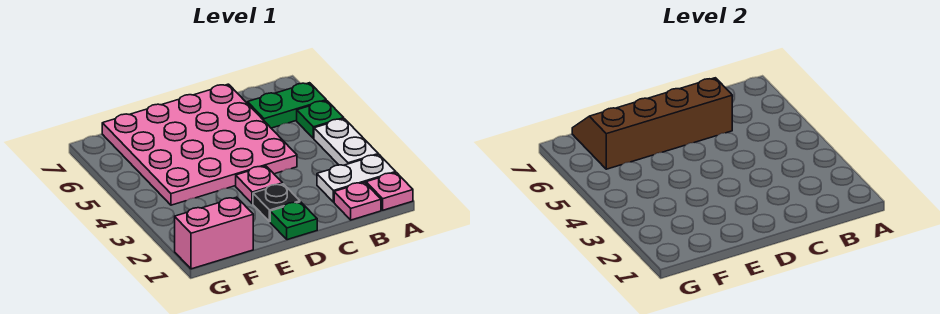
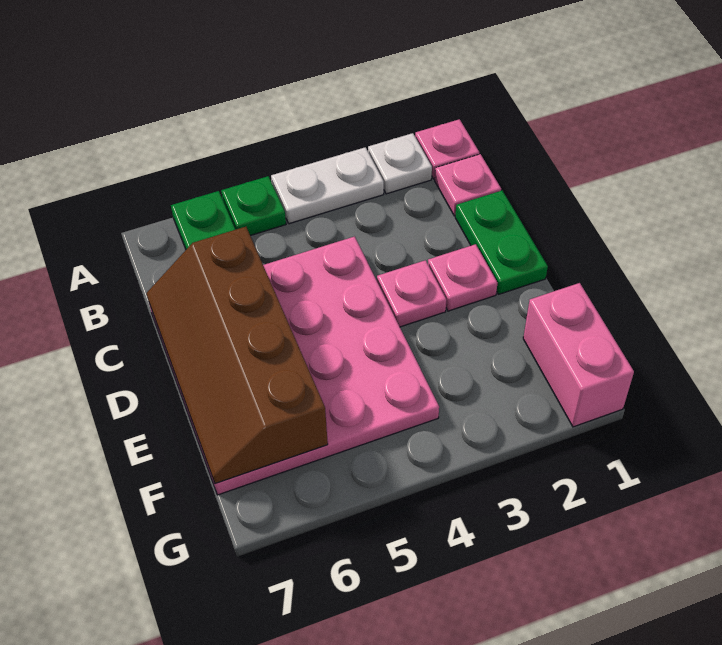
white plate A2:B2 level 1 -> white plate A2 level 1
green plate D1 level 1 -> green plate C1:D1 level 1
black plate D2 level 1 -> pink plate D2 level 1

